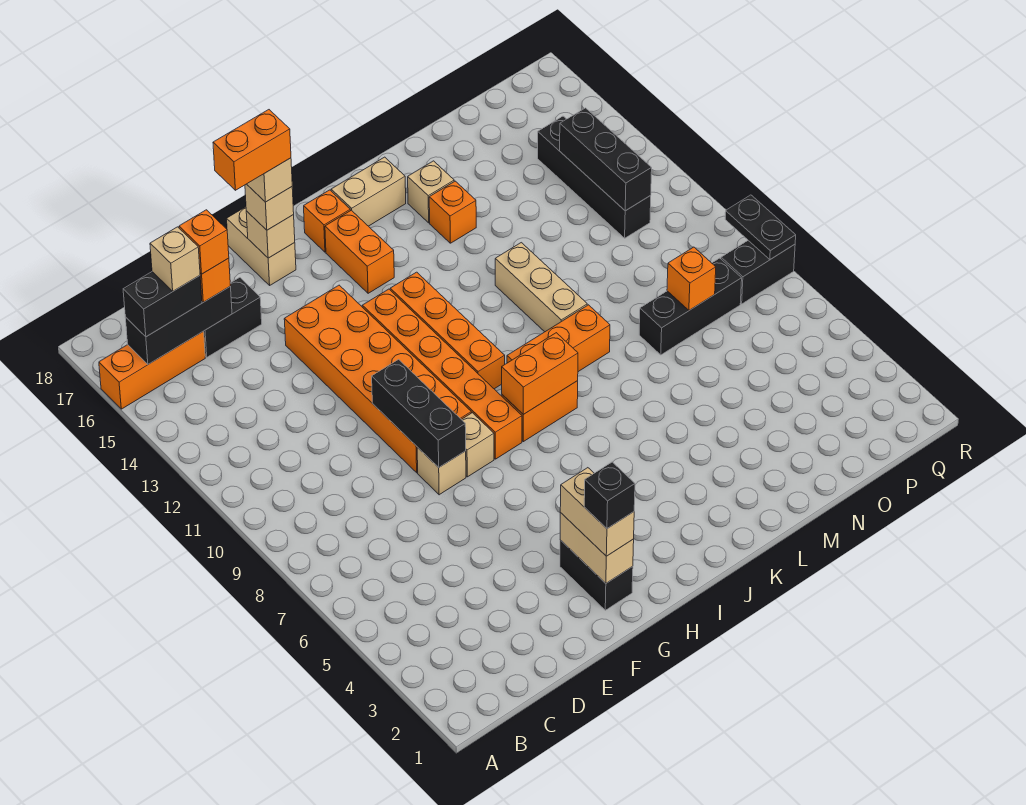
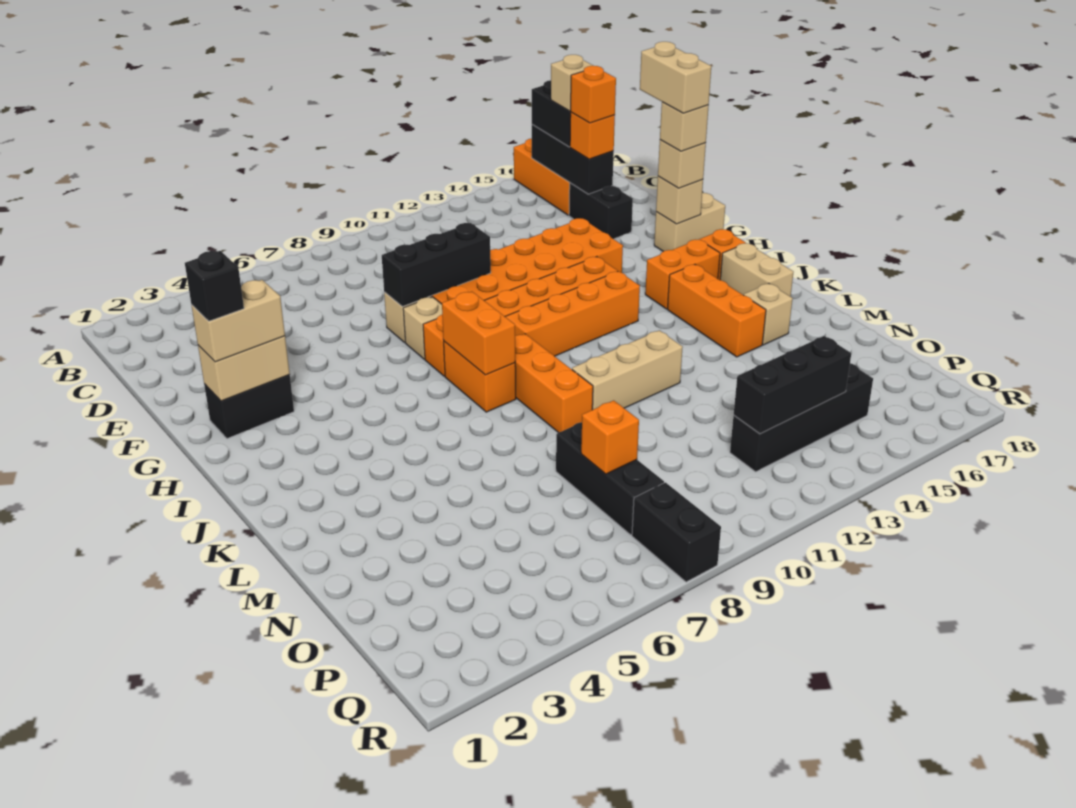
orange brick F17:G17 level 5 -> tan brick F17:G17 level 5
orange brick L15 level 1 -> orange brick J15:L15 level 1
black plate R8:R9 level 2 -> none

